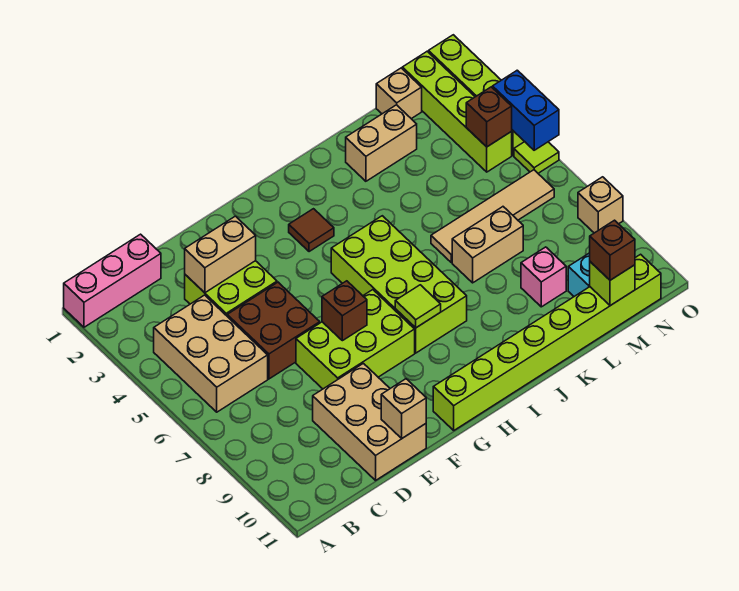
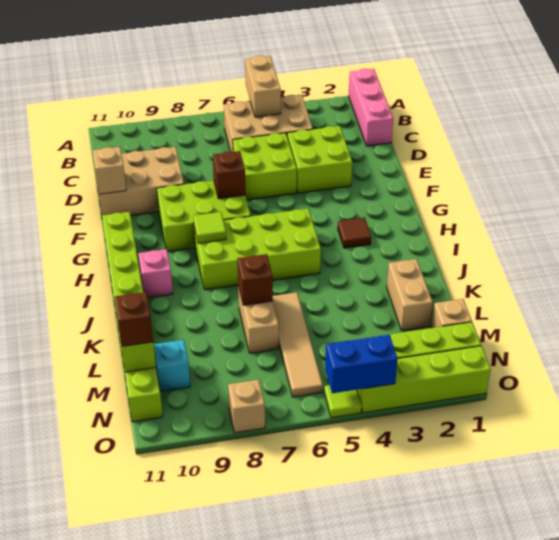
tan brick D3:E3 level 2 -> tan brick A5:B5 level 2
brown brick D5:E6 level 1 -> lime brick D5:E6 level 1
lime brick E7:G8 level 1 -> lime brick F7:G9 level 1
pink brick L9 level 1 -> pink brick I10 level 1
brown brick N4 level 2 -> brown brick K7 level 2

